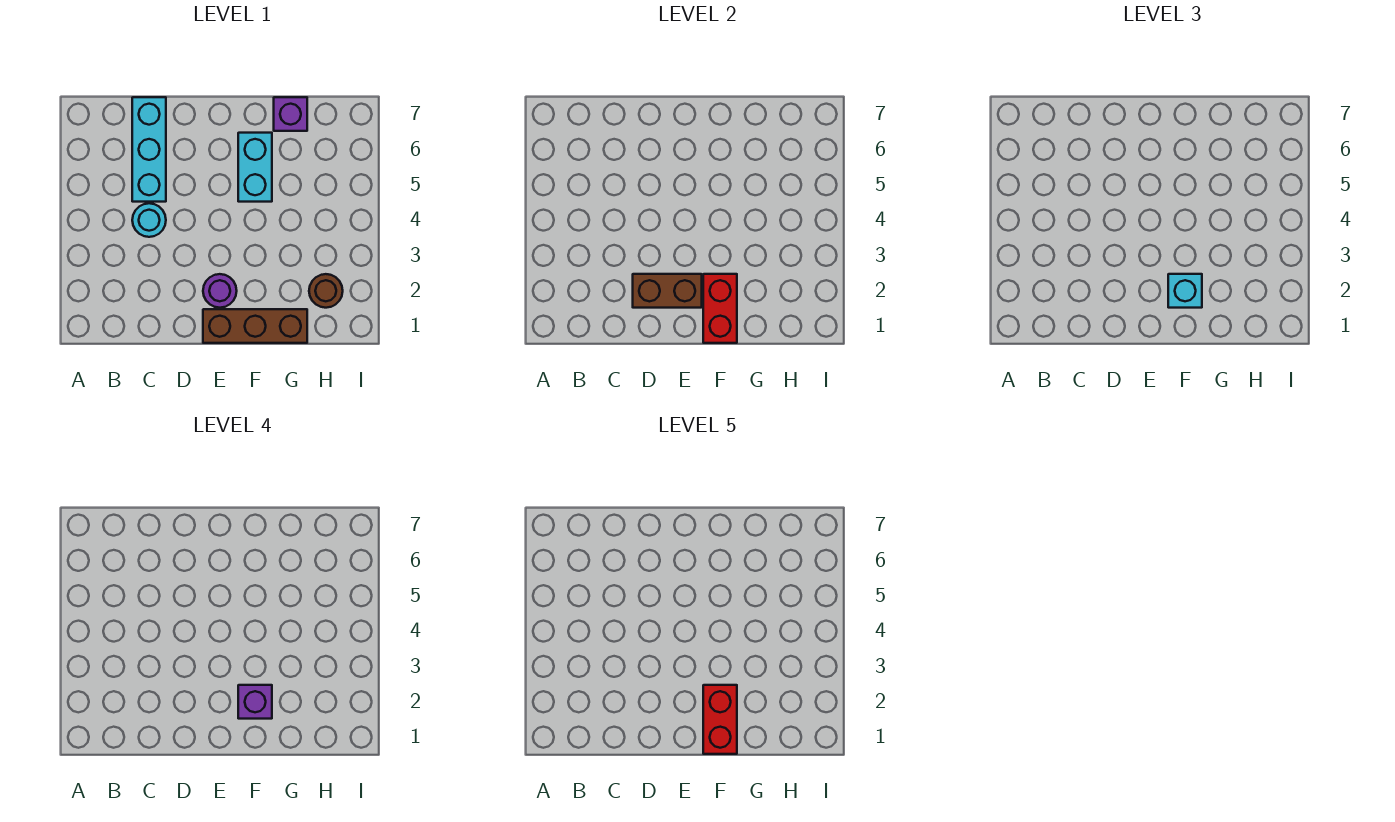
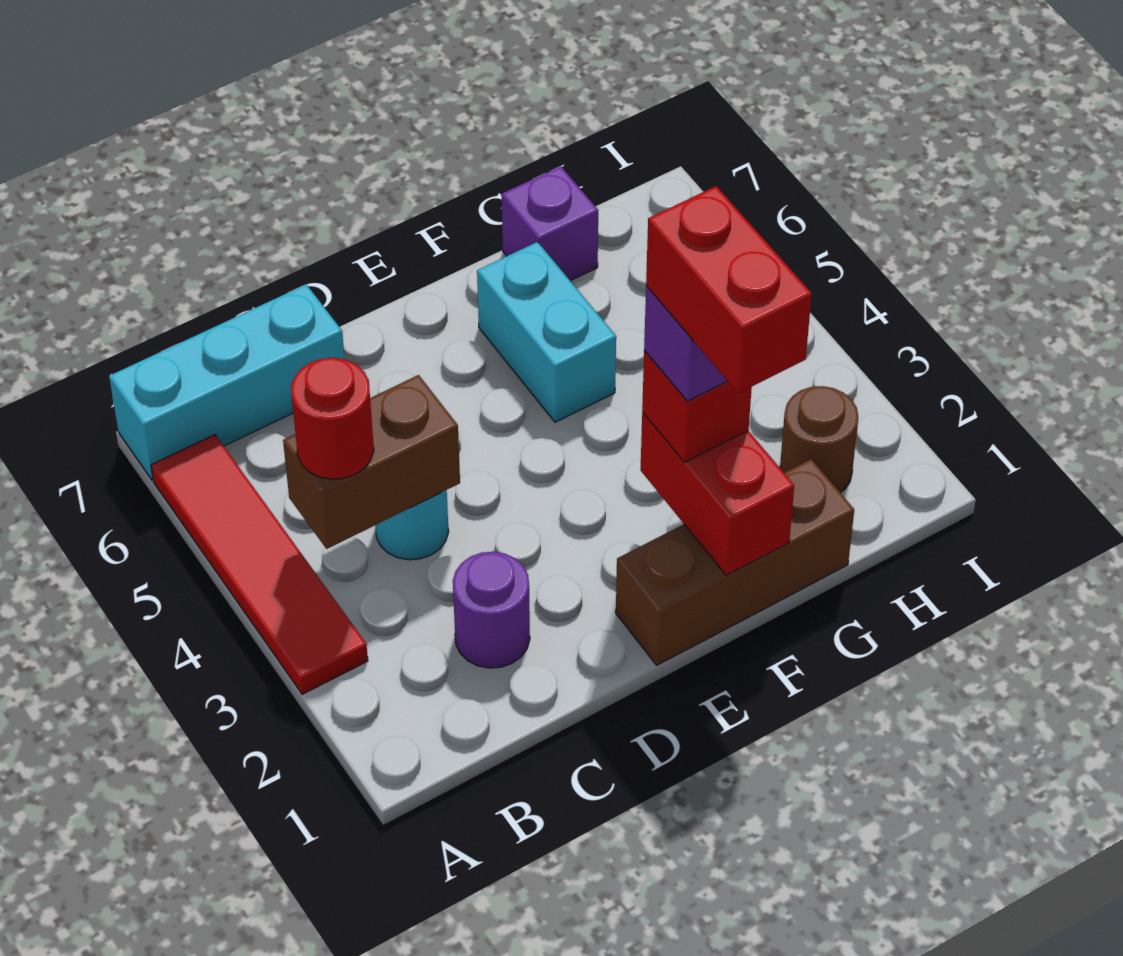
none -> red tile A3:A6 level 1
none -> red round brick B4 level 3
cyan brick C5:C7 level 1 -> cyan brick A7:C7 level 1
brown brick D2:E2 level 2 -> brown brick B4:C4 level 2
purple round brick E2 level 1 -> purple round brick C2 level 1
cyan brick F2 level 3 -> red brick F2 level 3

